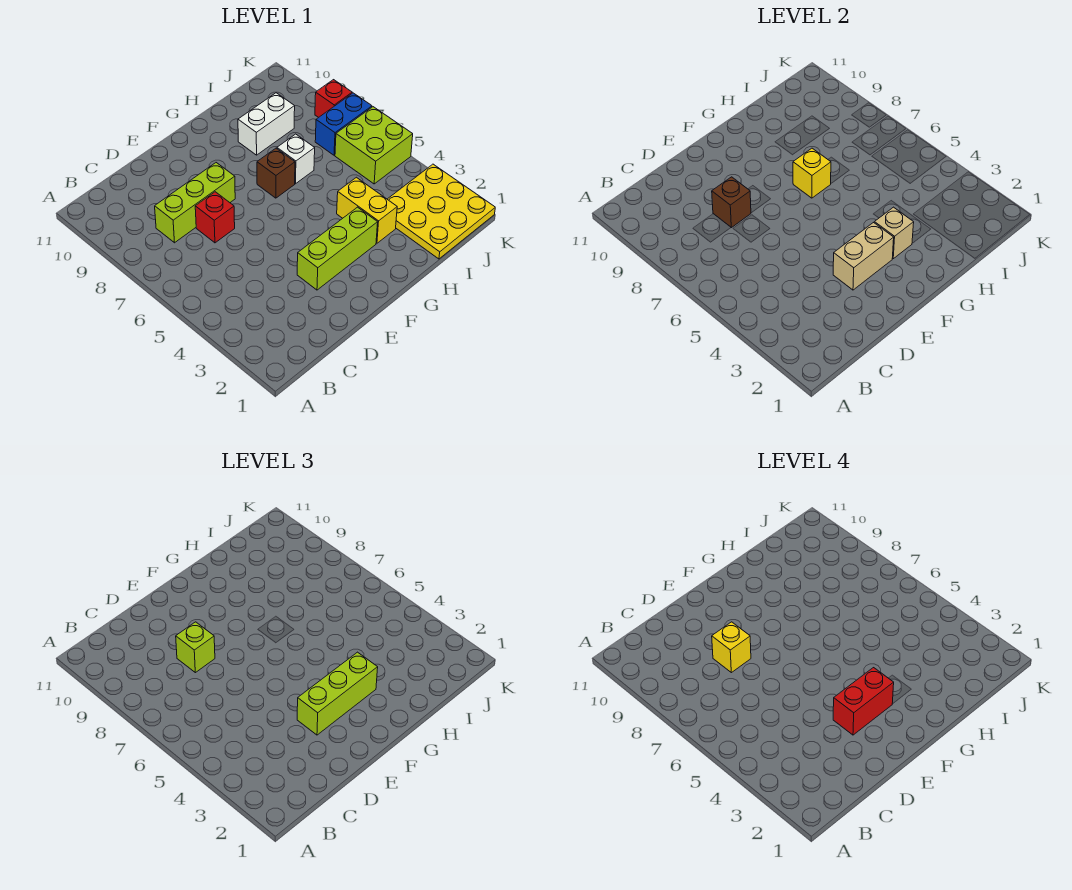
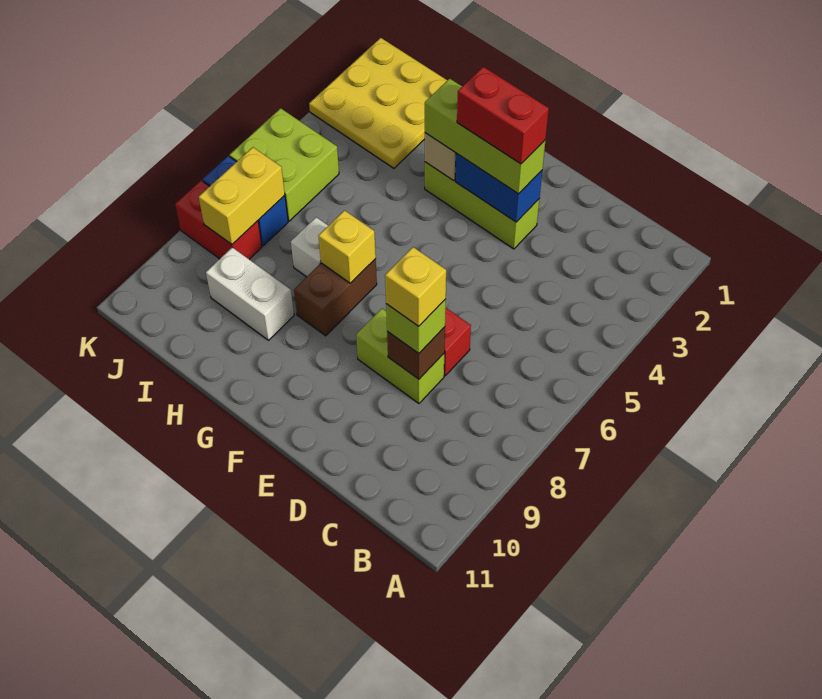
lime brick C8:E8 level 1 -> lime brick D8:E8 level 1
tan brick E3:F3 level 2 -> blue brick E3:F3 level 2
brown brick G7 level 1 -> brown brick G7:G8 level 1
yellow brick H3:H4 level 1 -> yellow brick J7:J8 level 2
red brick K8 level 1 -> red brick J8:K8 level 1

